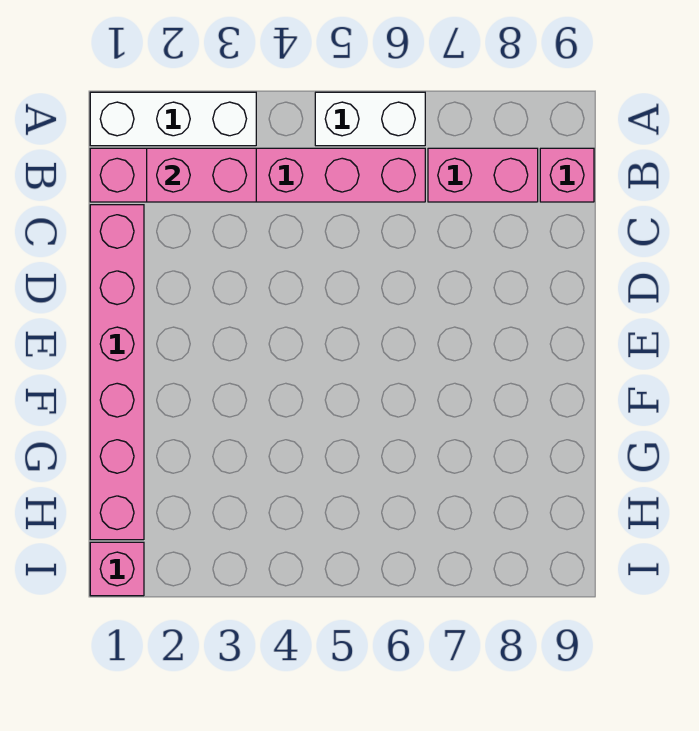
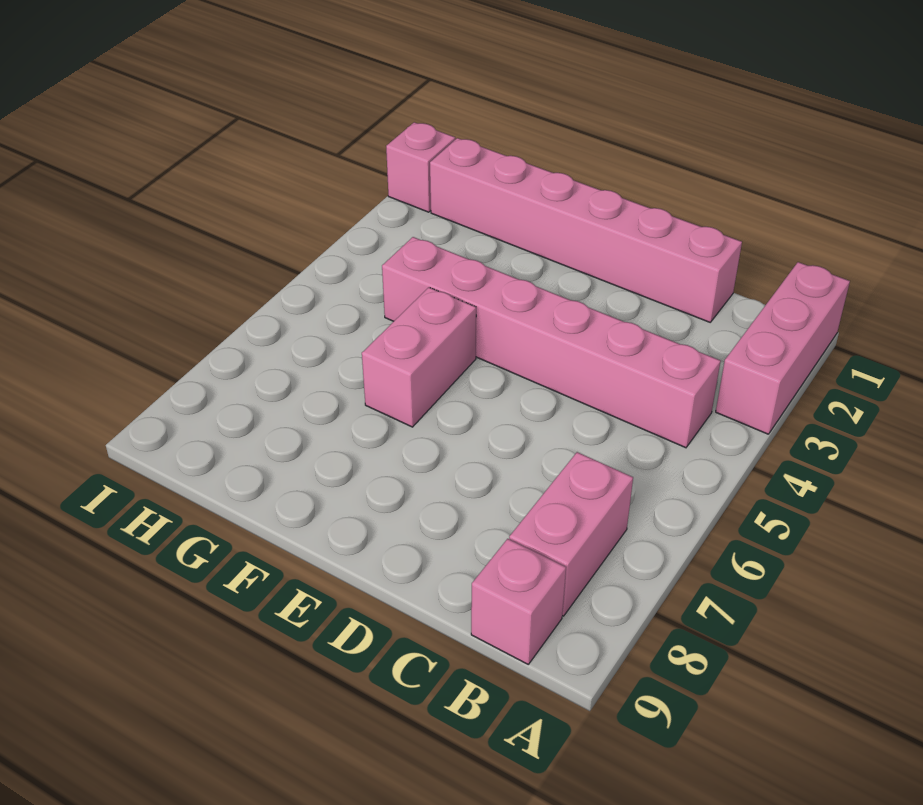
white brick A1:A3 level 1 -> pink brick A1:A3 level 1
white brick A5:A6 level 1 -> none
pink brick B1:B6 level 1 -> pink brick B4:G4 level 1
pink brick B2:B3 level 2 -> pink brick F5:F6 level 1

